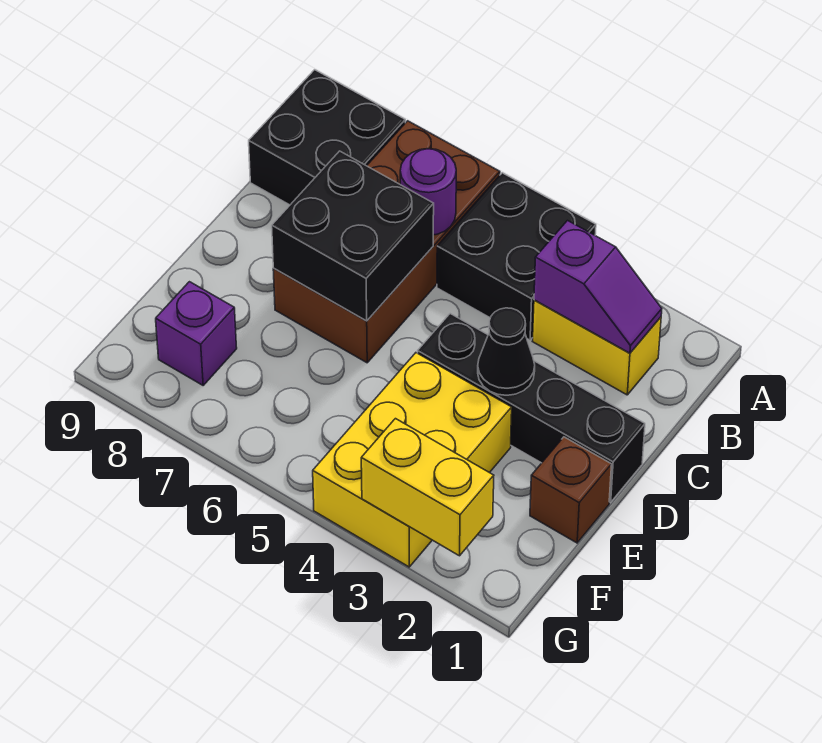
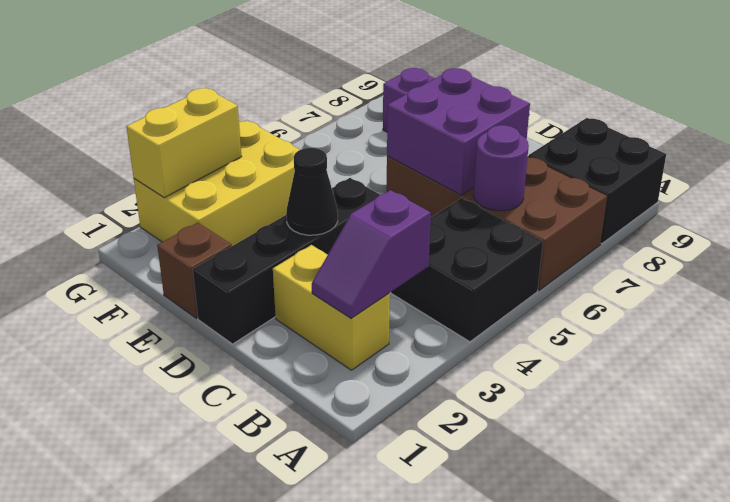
yellow brick B2:B3 level 1 -> yellow brick B2:C2 level 1
black brick C6:D7 level 2 -> purple brick C6:D7 level 2
yellow brick E3:G4 level 1 -> yellow brick F2:G4 level 1

